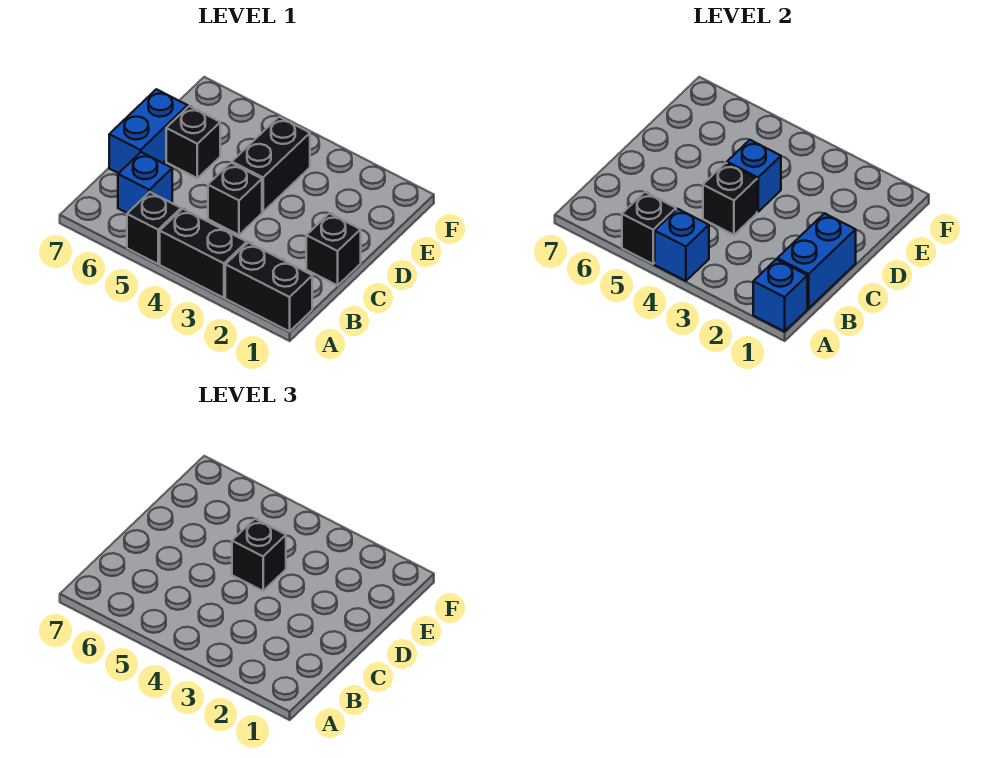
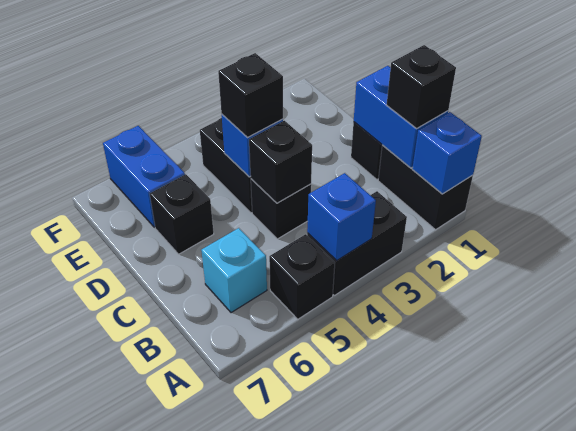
black brick A1:A2 level 1 -> black brick A1:B1 level 1
black brick A5 level 2 -> black brick B1 level 3
blue brick B6 level 1 -> cyan brick B6 level 1
blue brick C7:D7 level 1 -> blue brick E6:F6 level 1

